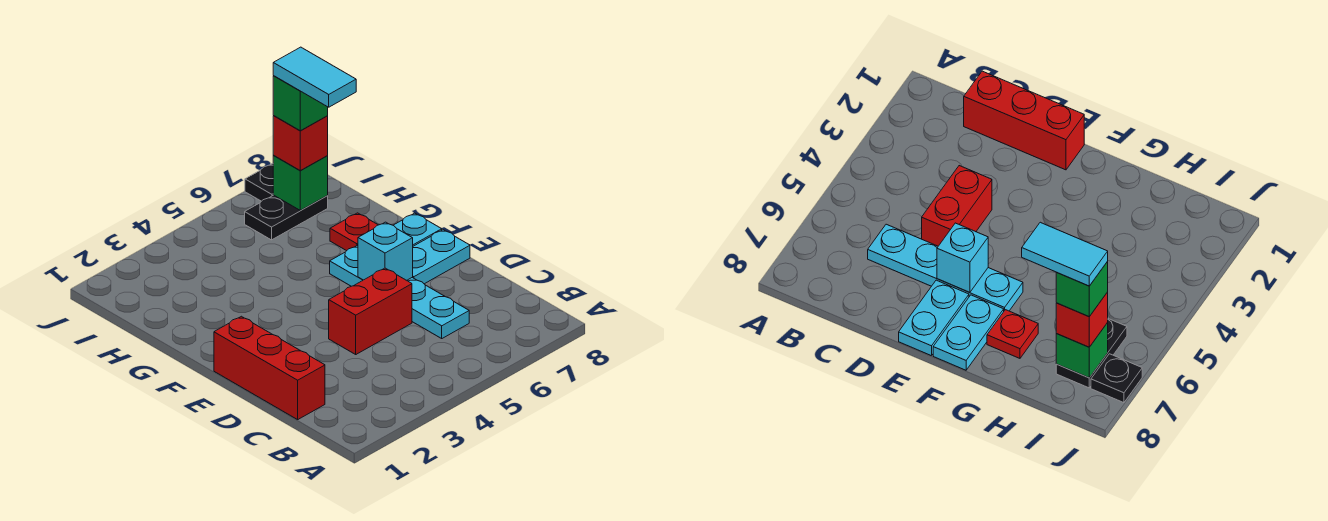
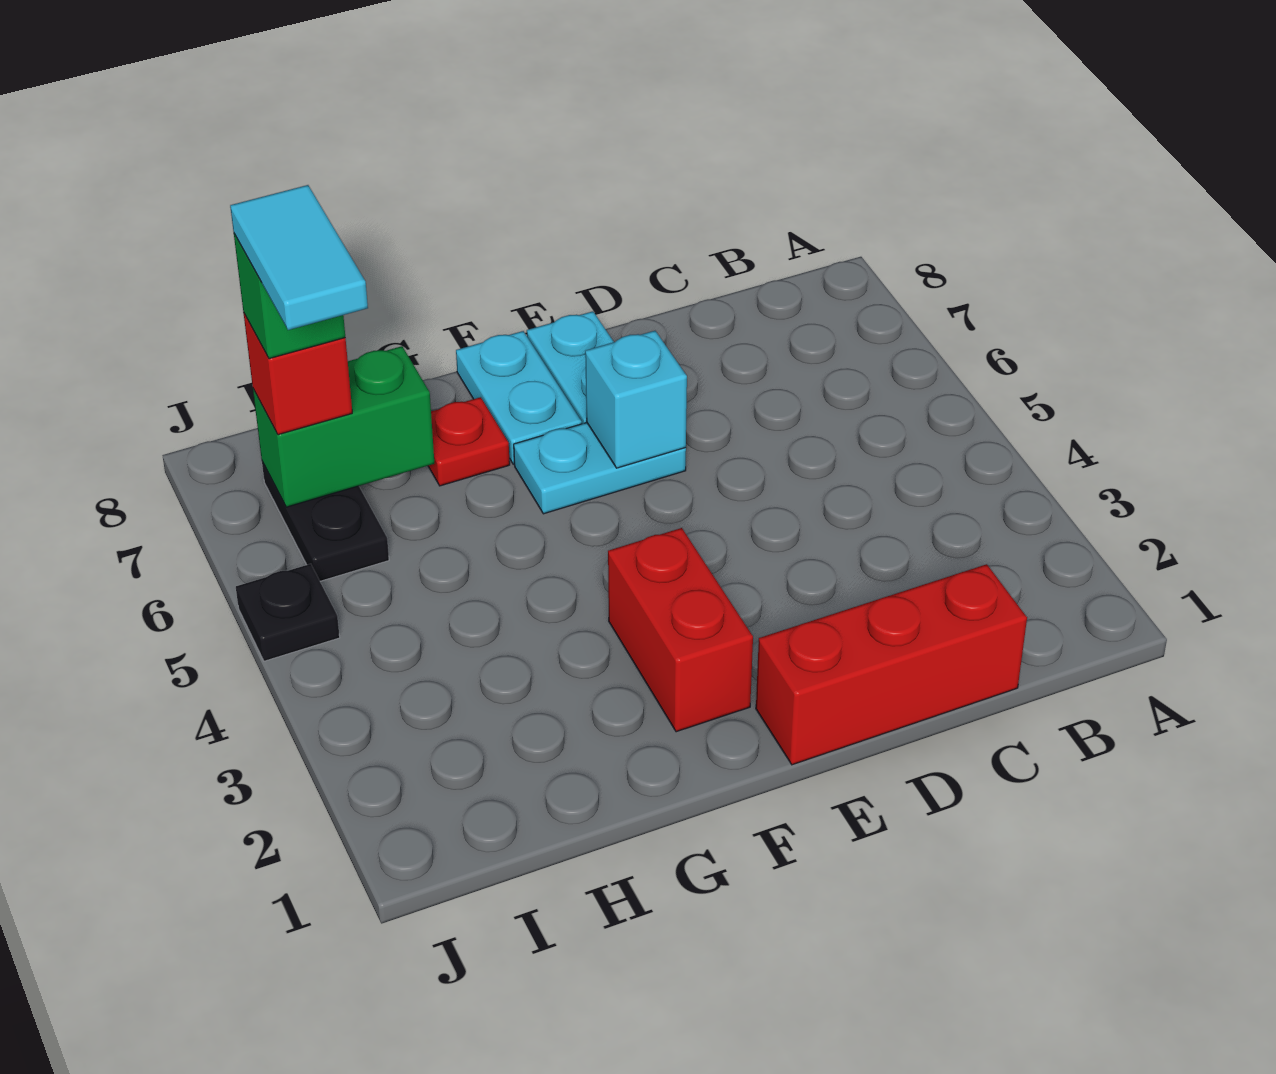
cyan plate C6:F6 level 1 -> cyan plate E6:F6 level 1
red brick D4:D5 level 1 -> red brick F2:F3 level 1
cyan tile H7:I7 level 5 -> cyan tile I6:I7 level 5
green brick I7 level 2 -> green brick H7:I7 level 2
black plate J7 level 1 -> black plate J5 level 1

